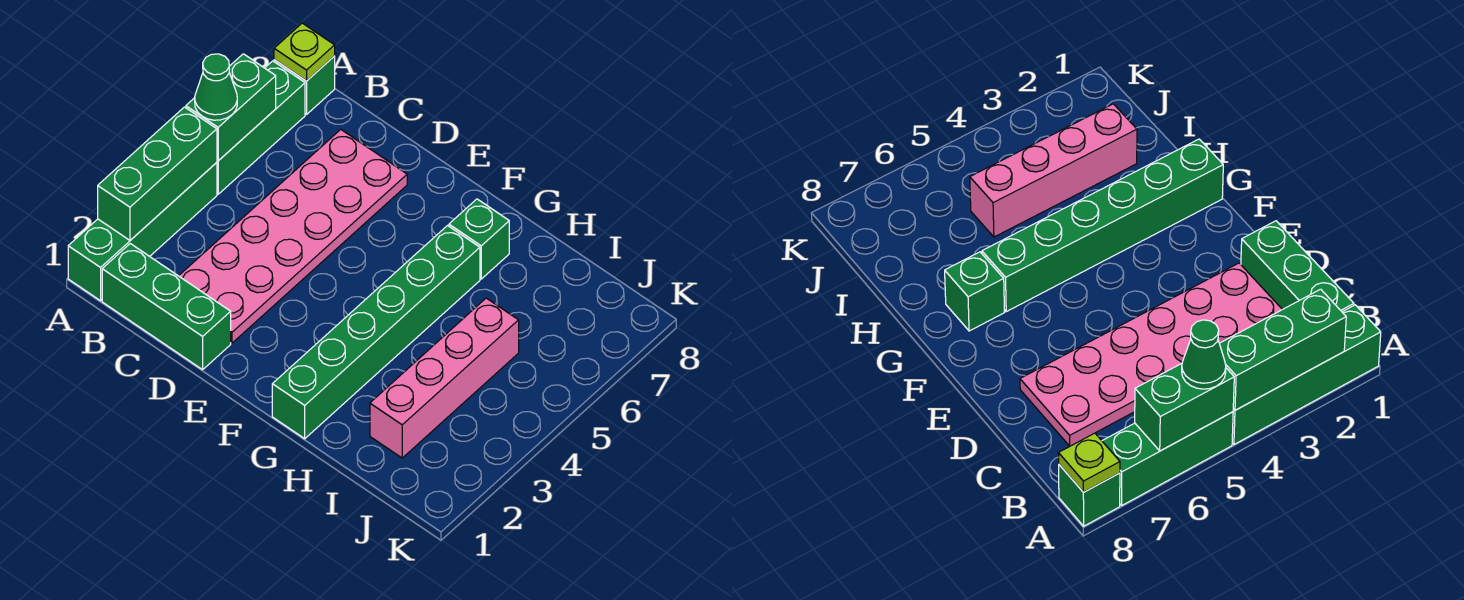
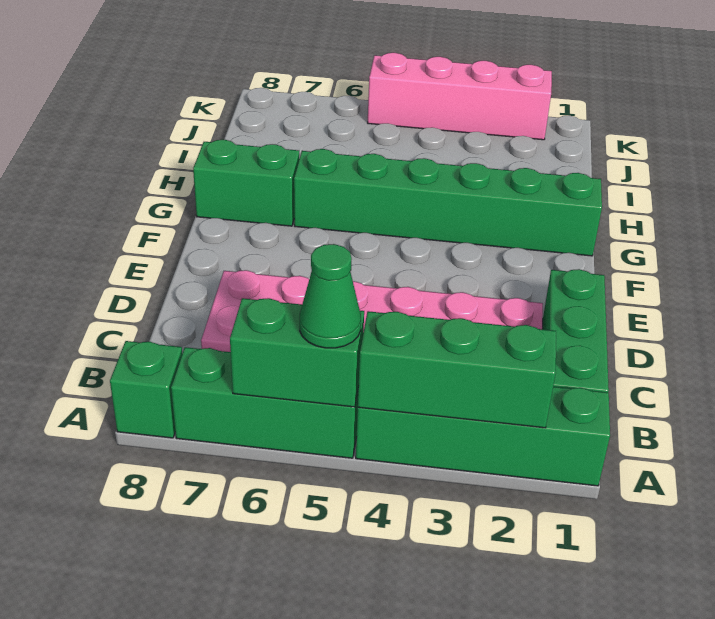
lime plate A8 level 2 -> none
green brick G7 level 1 -> green brick G7:G8 level 1
pink brick I2:I5 level 1 -> pink brick K2:K5 level 1

